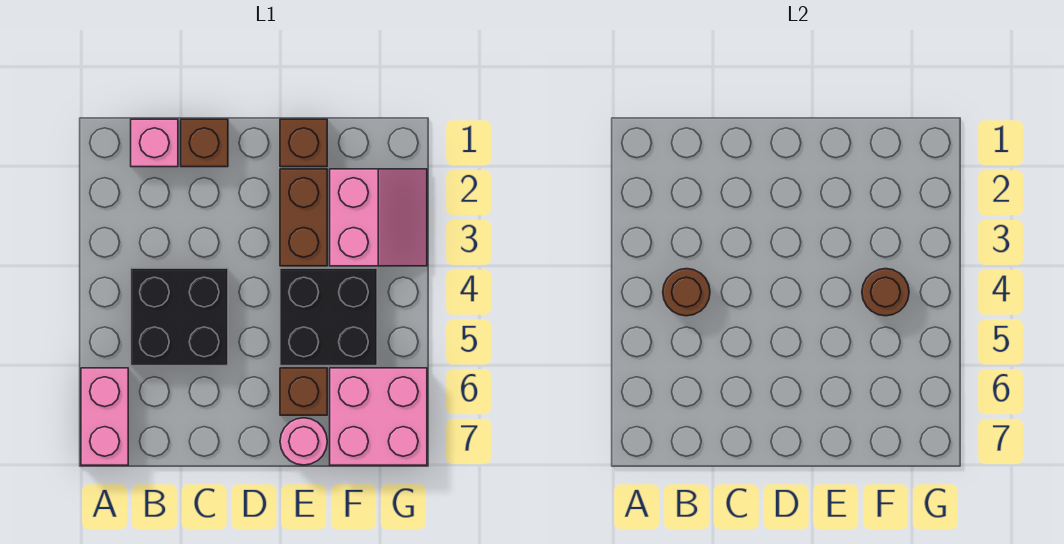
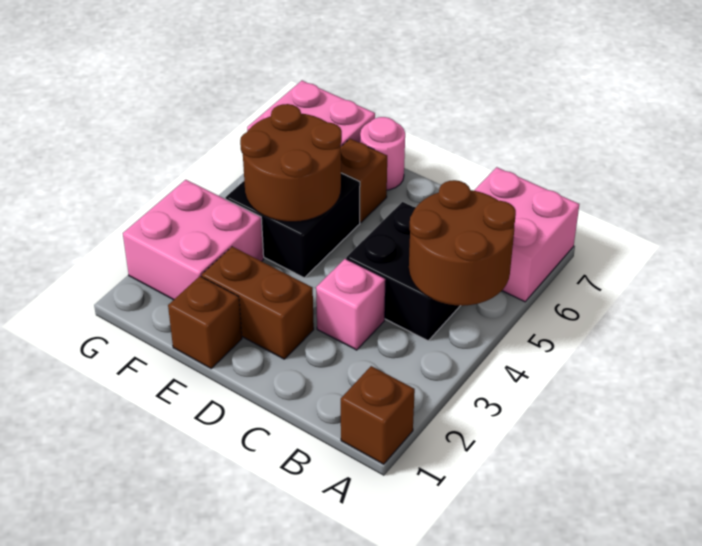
pink brick A6:A7 level 1 -> pink brick A6:B7 level 1
pink brick B1 level 1 -> pink brick C3 level 1
brown round brick B4 level 2 -> brown round brick A4:B5 level 2
brown brick C1 level 1 -> brown brick A1 level 1
brown brick E2:E3 level 1 -> brown brick D2:E2 level 1
pink slope F2:G3 level 1 top F -> pink brick F2:G3 level 1
brown round brick F4 level 2 -> brown round brick E4:F5 level 2

